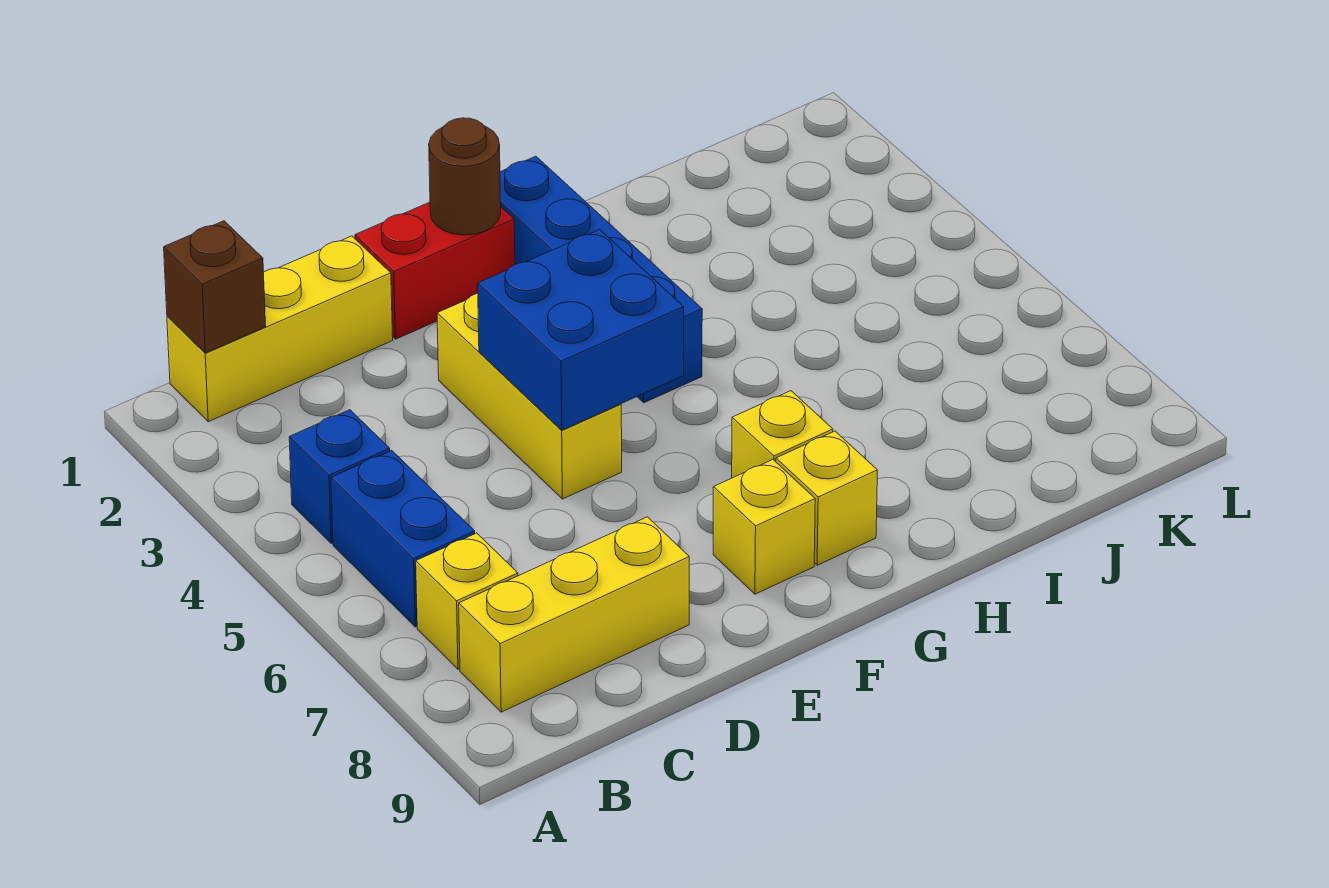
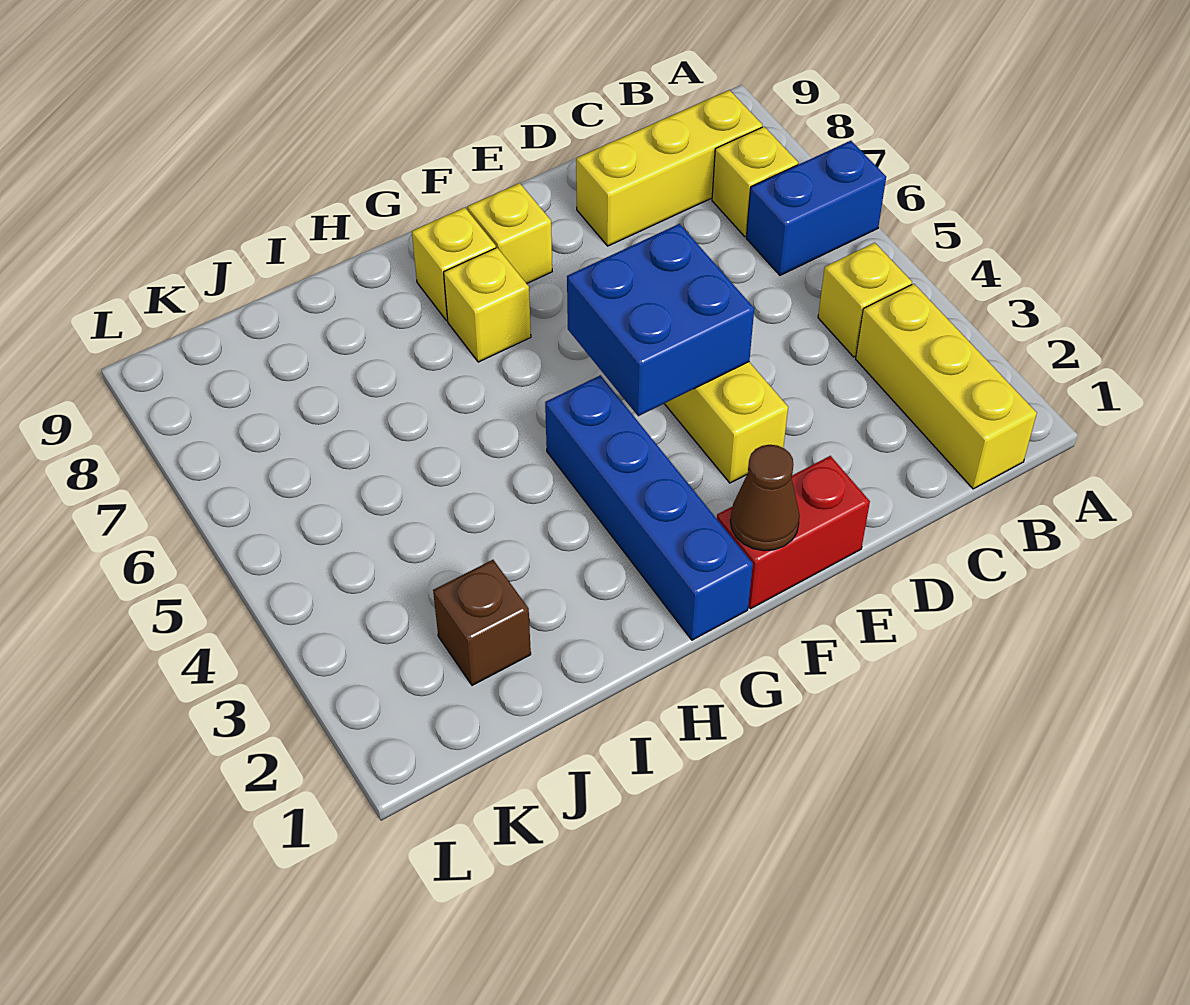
yellow brick B1:D1 level 1 -> yellow brick B1:B3 level 1
brown brick B1 level 2 -> brown brick J2 level 1
blue brick B4 level 1 -> yellow brick B4 level 1
blue brick B5:B6 level 1 -> blue brick A6:B6 level 1
brown round brick F1 level 2 -> brown cone F1 level 2

